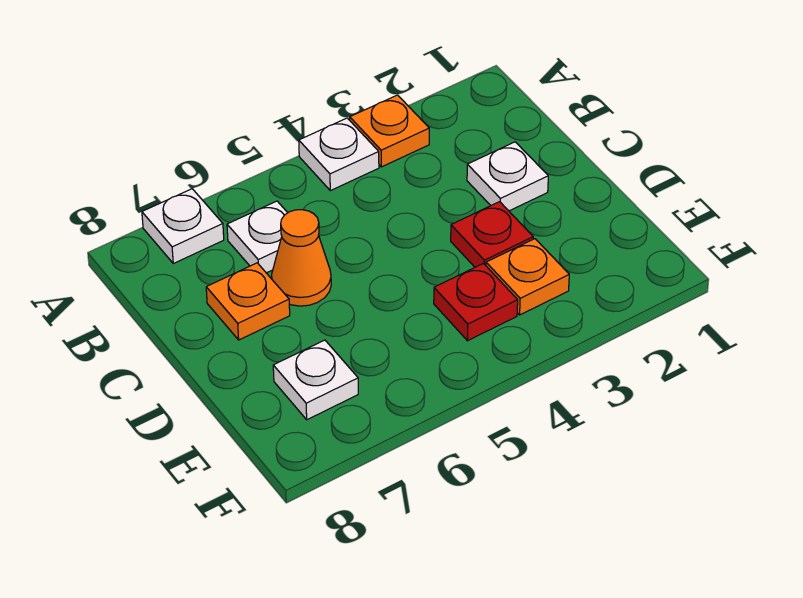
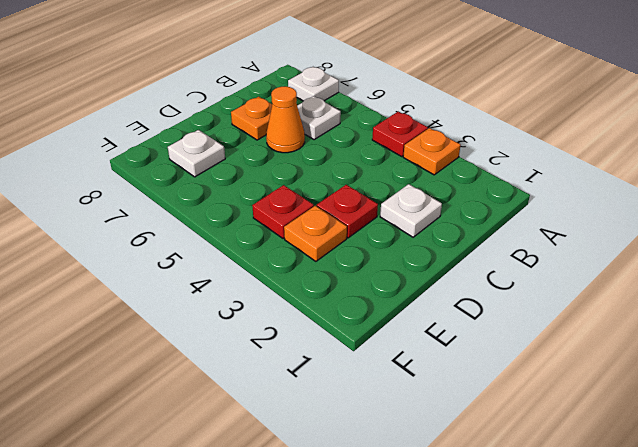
white plate A4 level 1 -> red plate A4 level 1

